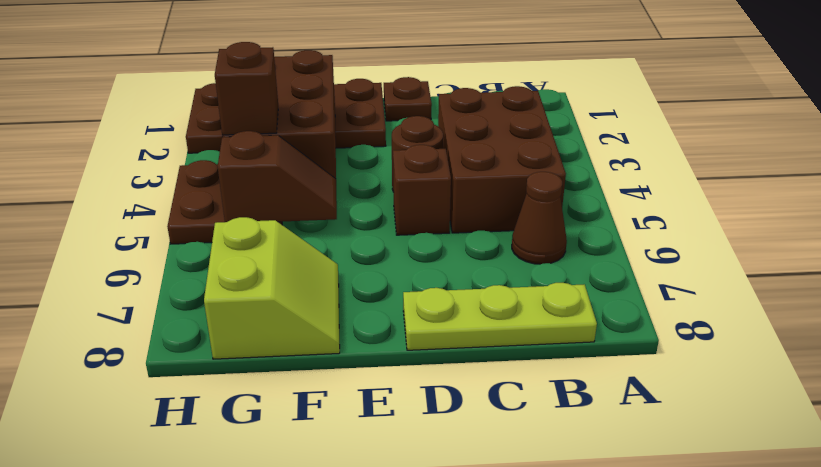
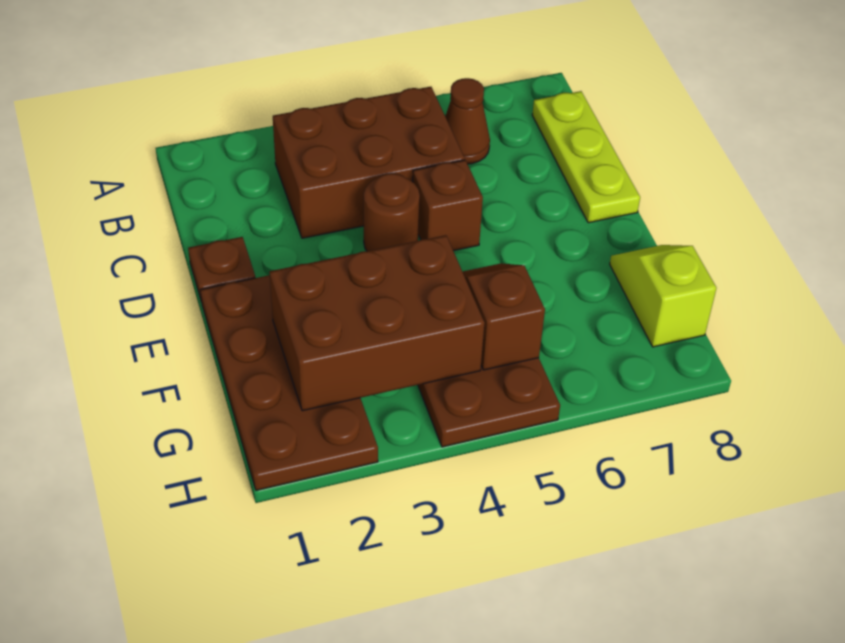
lime slope F7:G8 level 1 top G -> lime slope F8:G8 level 1 top G
brown brick G4 level 3 -> none

